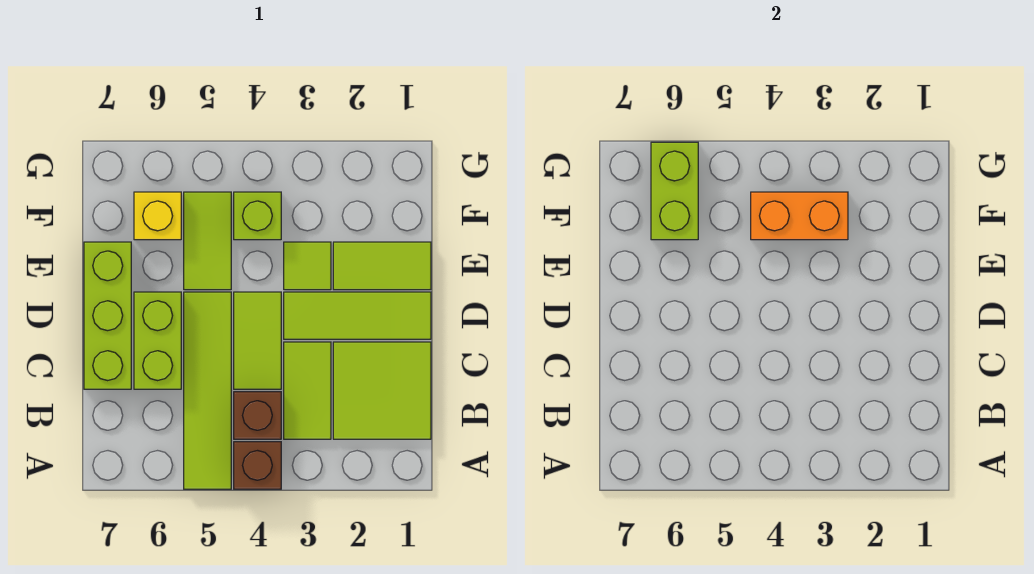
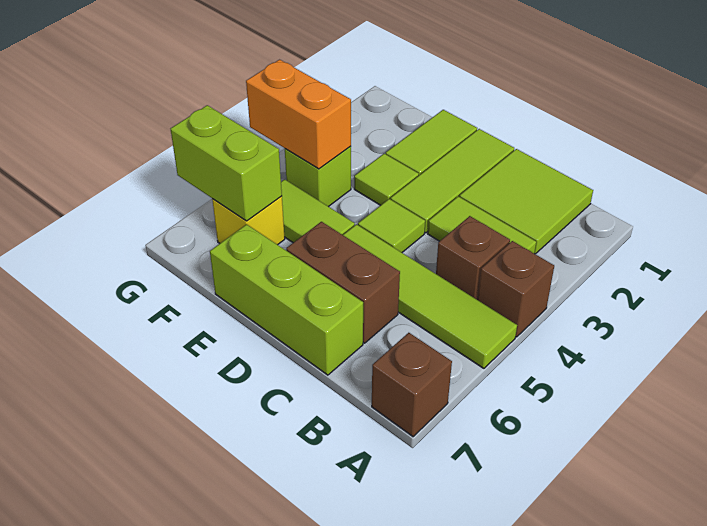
none -> brown brick A7 level 1
lime tile C4:D4 level 1 -> lime tile D4 level 1
lime brick C6:D6 level 1 -> brown brick C6:D6 level 1
orange brick F3:F4 level 2 -> orange brick F4:G4 level 2

